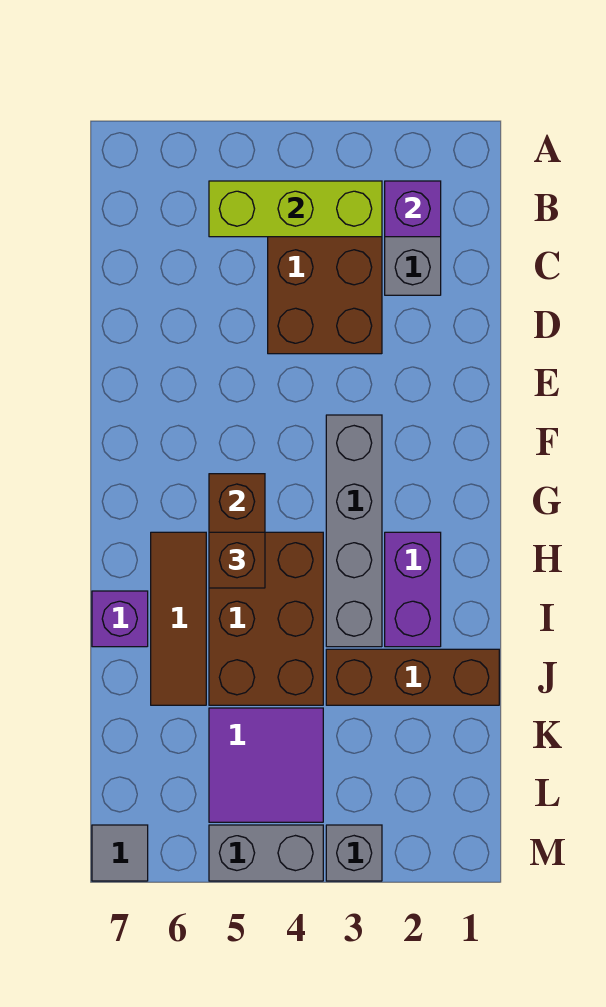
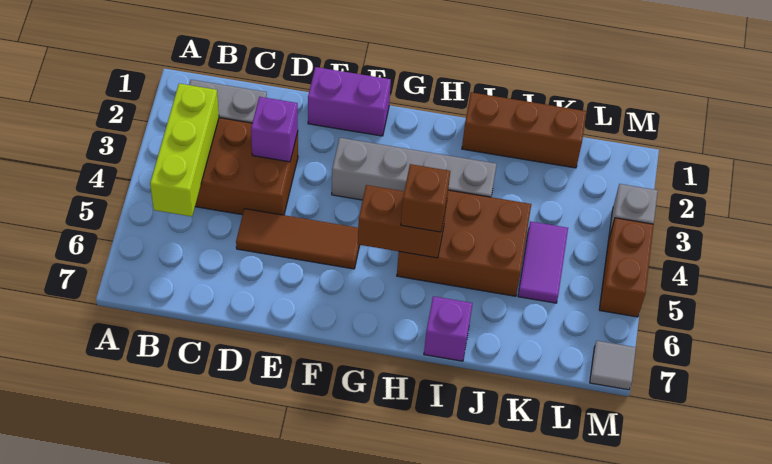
purple brick B2 level 2 -> purple brick D3 level 2
purple brick H2:I2 level 1 -> purple brick E1:F1 level 1
brown tile H6:J6 level 1 -> brown tile D5:F5 level 1
brown brick J1:J3 level 1 -> brown brick I1:K1 level 1
purple tile K4:L5 level 1 -> purple tile K4:K5 level 1
grey brick M4:M5 level 1 -> brown brick M4:M5 level 1

